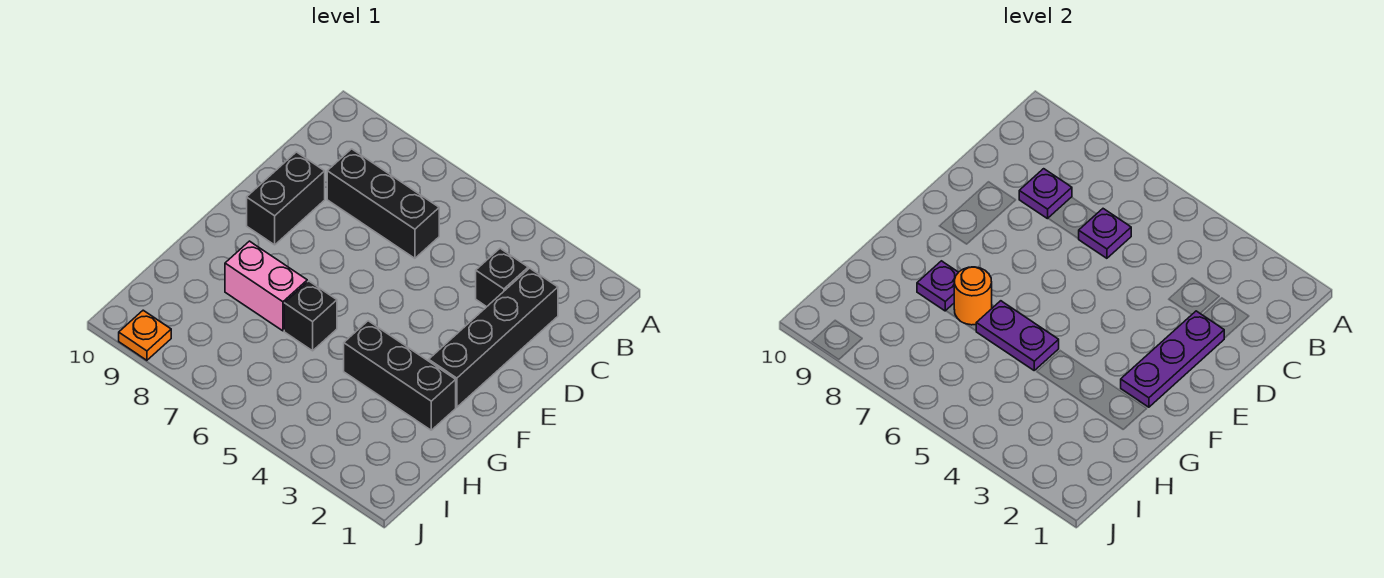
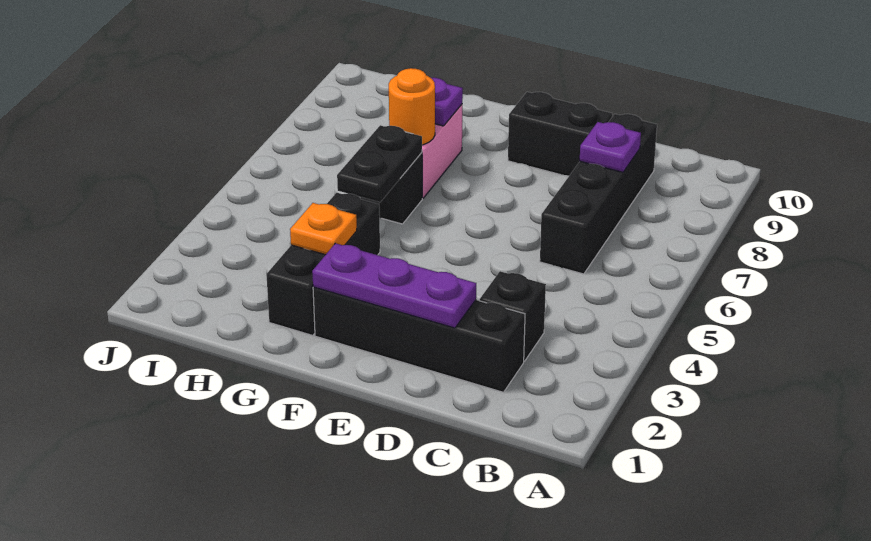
black brick C6:C8 level 1 -> black brick C6:C9 level 1
purple plate C6 level 2 -> none
purple plate G5:G6 level 2 -> black plate G5:G6 level 2
orange plate J9 level 1 -> orange plate G3 level 2

